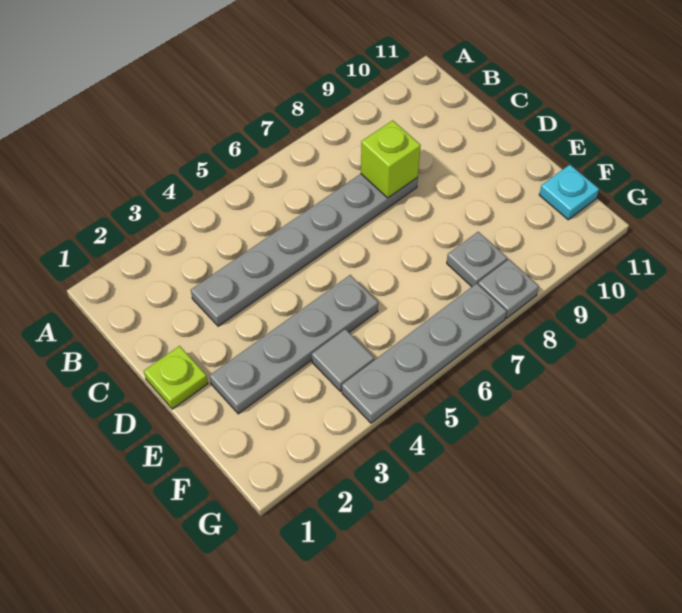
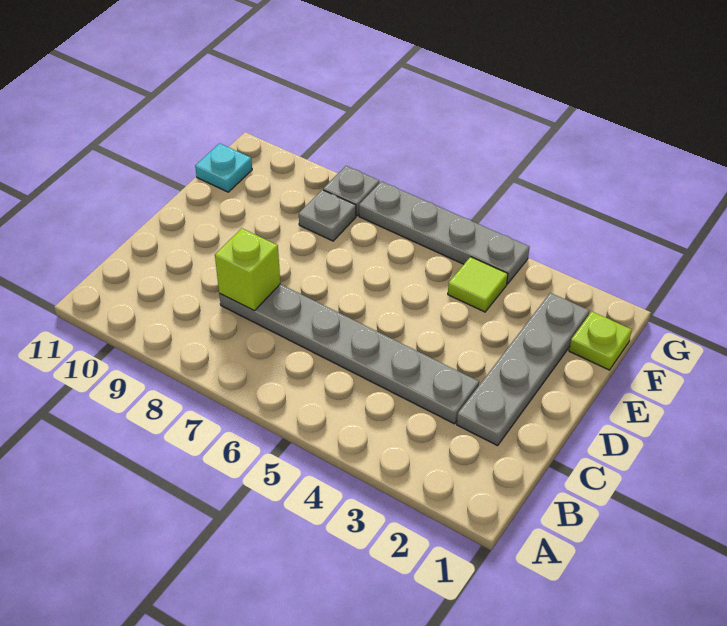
lime plate D1 level 1 -> lime plate F1 level 1
grey plate E2:E5 level 1 -> grey plate C2:F2 level 1
grey tile F4 level 1 -> lime tile F4 level 1

